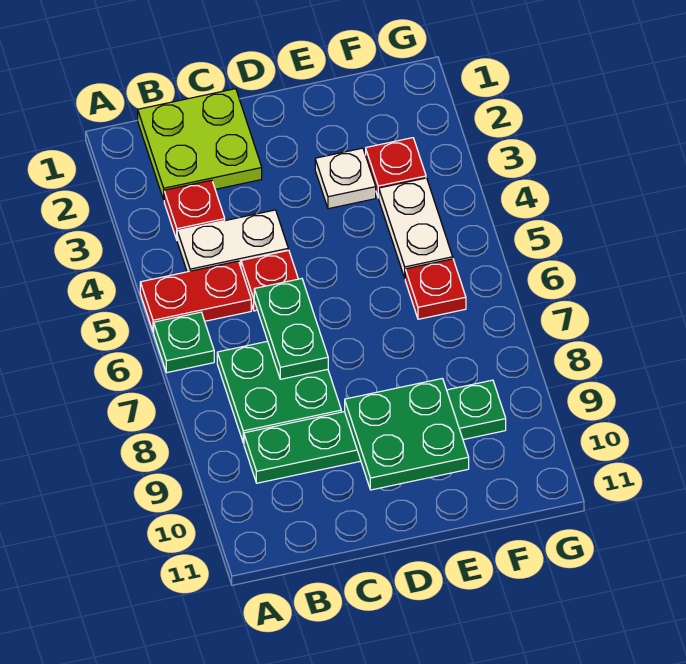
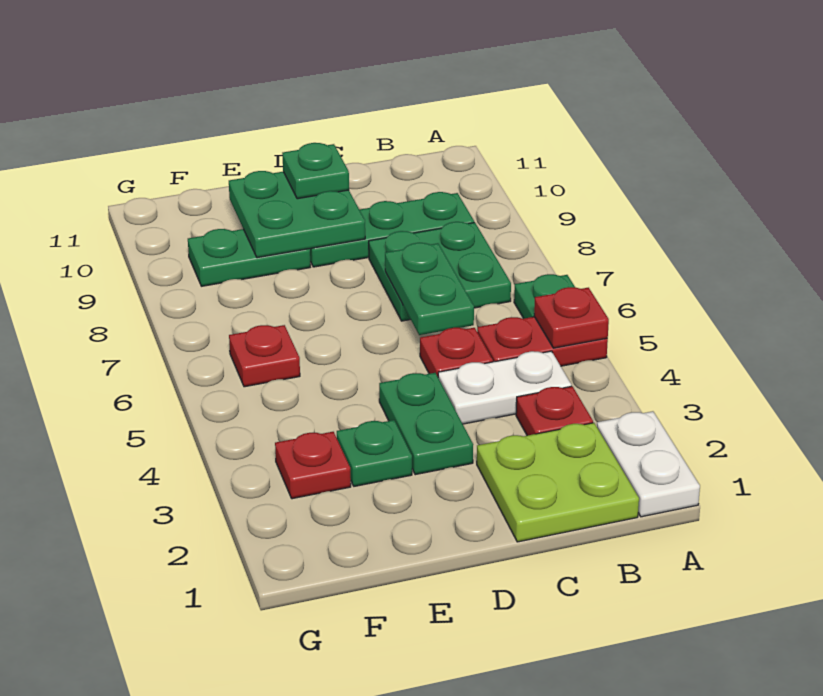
none -> red plate A5 level 2
none -> green plate D3:D4 level 1
none -> green plate D10 level 3
white plate E3 level 1 -> green plate E3 level 1
white plate F4:F5 level 1 -> white plate A1:A2 level 1

